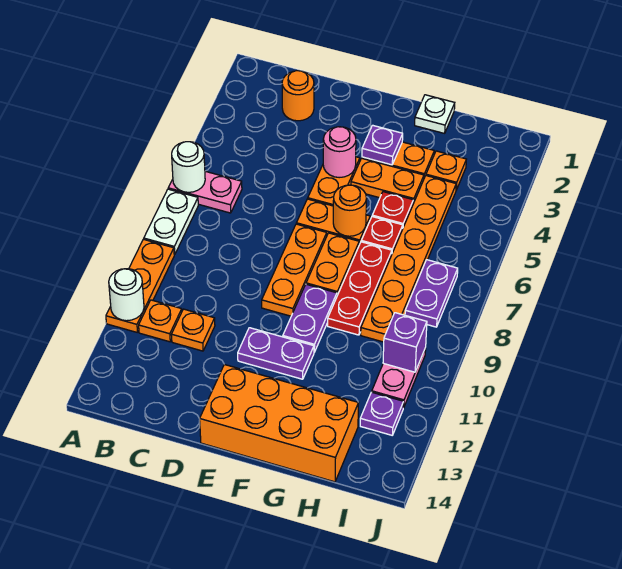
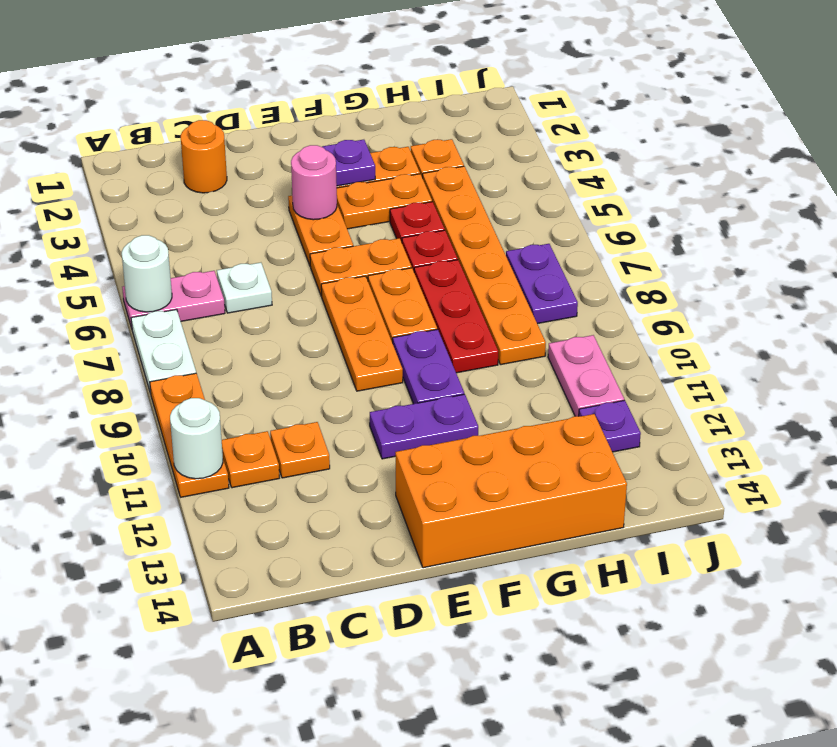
orange round brick F6 level 2 -> none
white plate G1 level 1 -> white plate C6 level 1
purple brick I10 level 2 -> none

